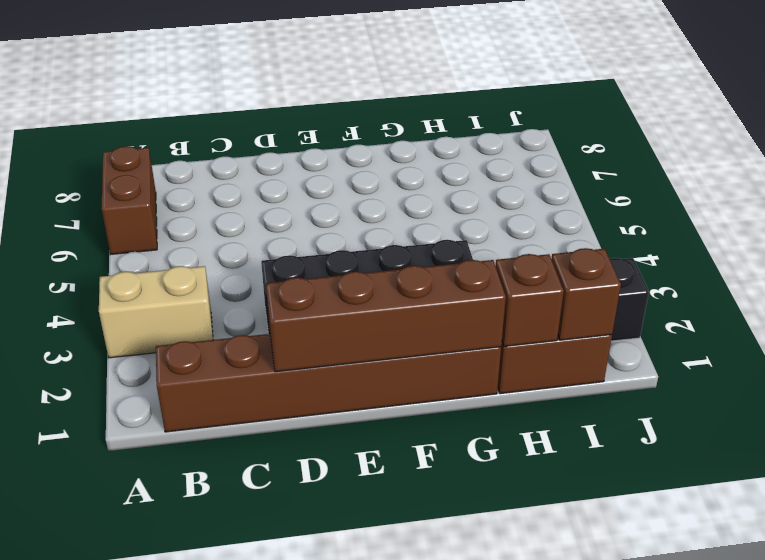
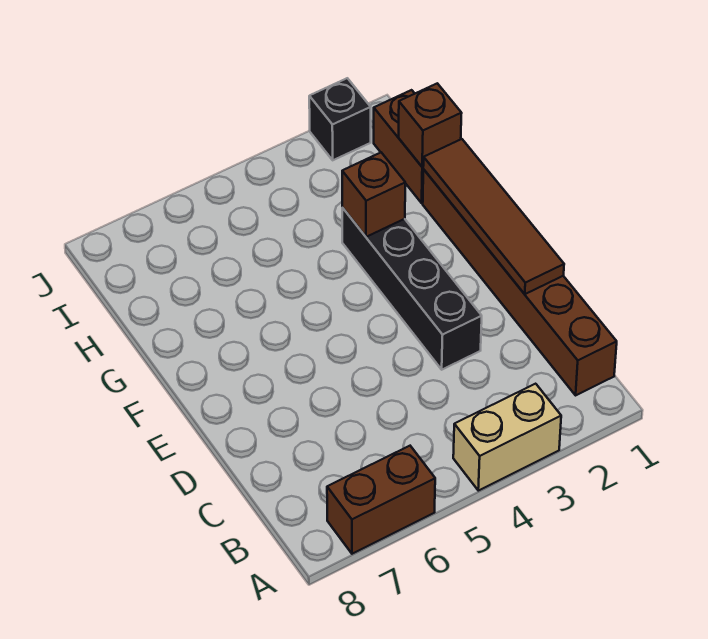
tan brick A3:B3 level 1 -> tan brick A3:A4 level 1
brown brick D1:G1 level 2 -> brown tile D1:G1 level 2
brown brick I1 level 2 -> brown brick G3 level 2

